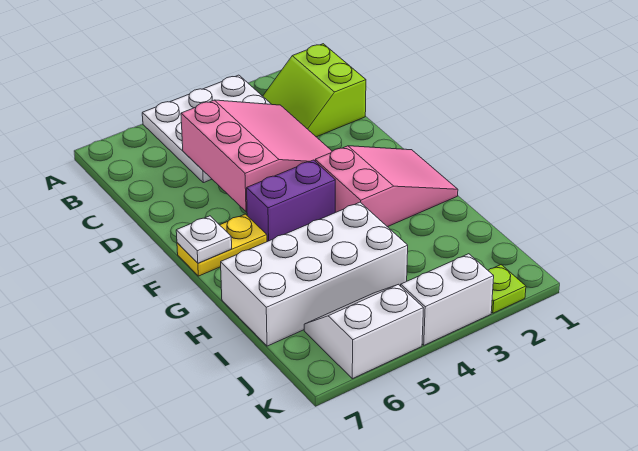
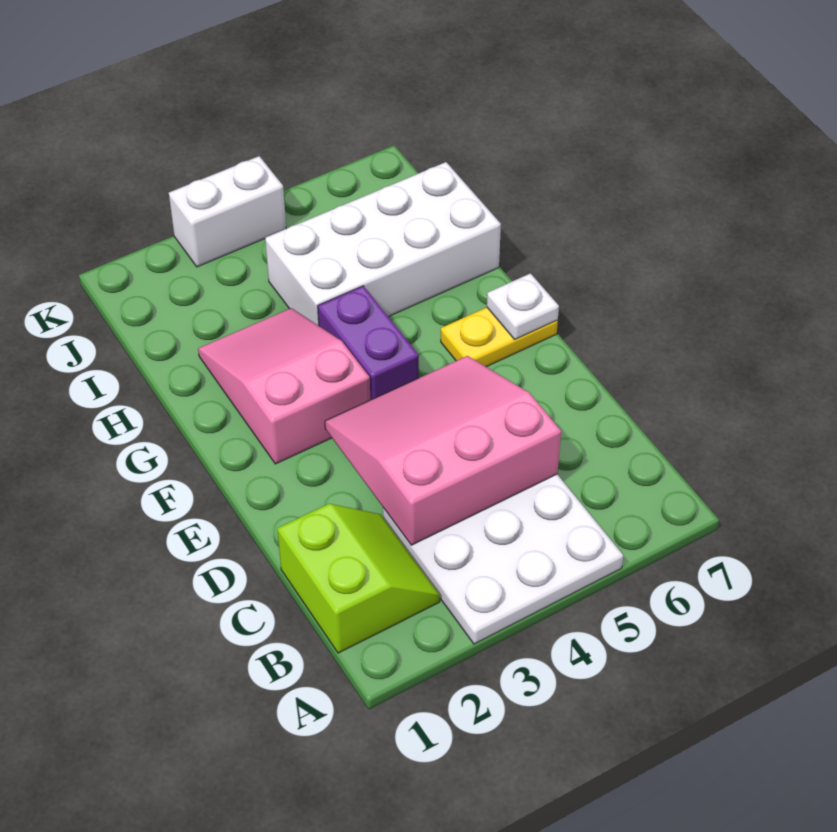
pink slope C3:E5 level 2 top 5 -> pink slope C3:E5 level 2 top C
pink slope F1:G3 level 1 top 3 -> pink slope F2:H3 level 1 top F
purple brick F4:F5 level 1 -> purple brick F4:G4 level 1
white slope J5:K6 level 1 top K -> none
lime plate K2 level 1 -> none

